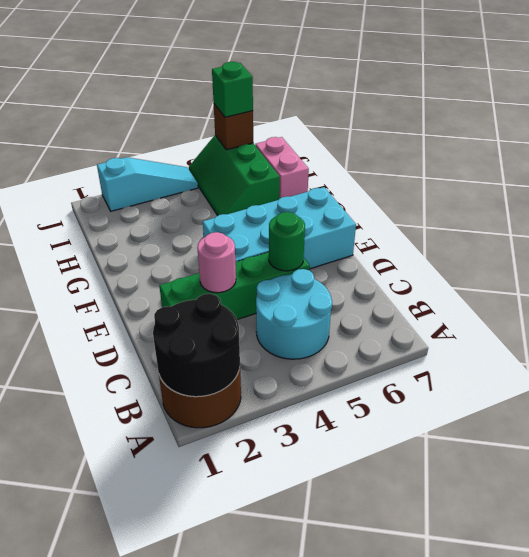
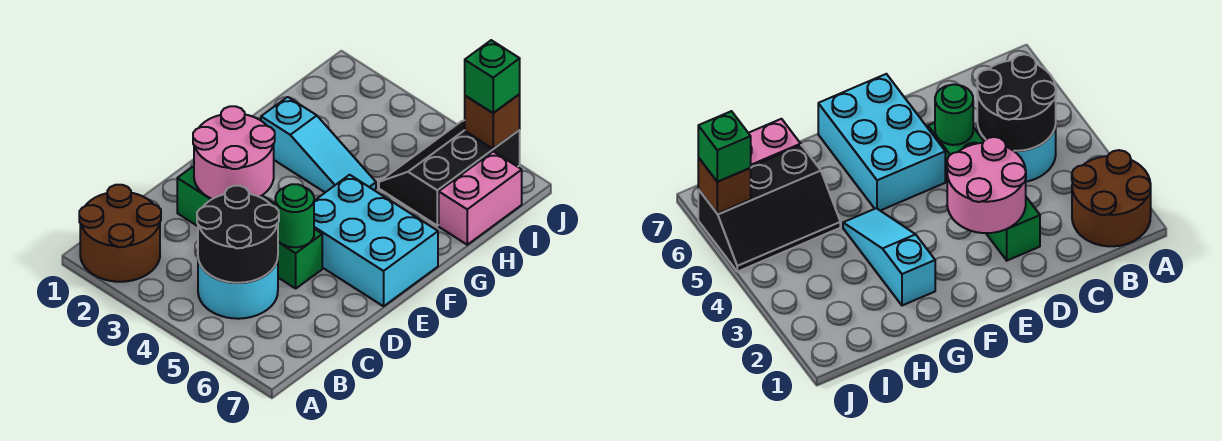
black round brick A1:B2 level 2 -> black round brick B4:C5 level 2
pink round brick D3 level 2 -> pink round brick D2:E3 level 2
cyan brick E4:F7 level 1 -> cyan brick E5:F7 level 1
green slope H5:J6 level 1 top 6 -> black slope H5:J6 level 1 top 6
cyan slope J2:J4 level 1 top 2 -> cyan slope G2:G4 level 1 top 2

